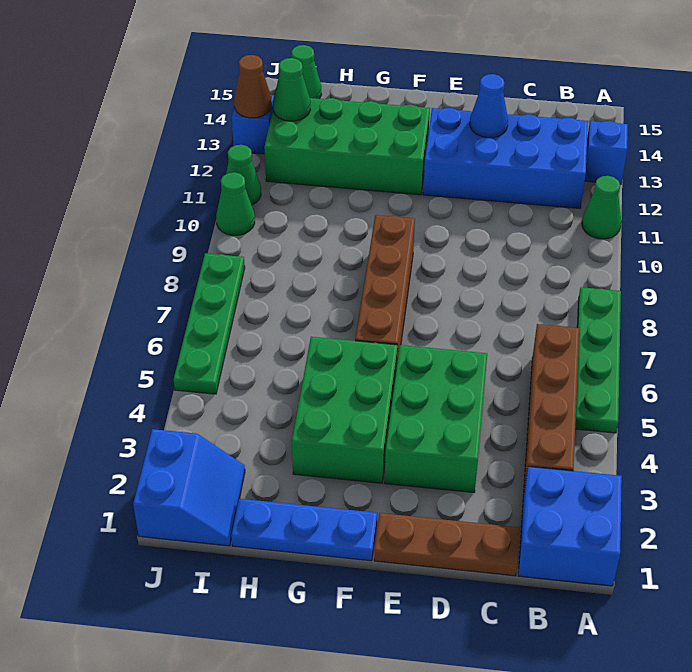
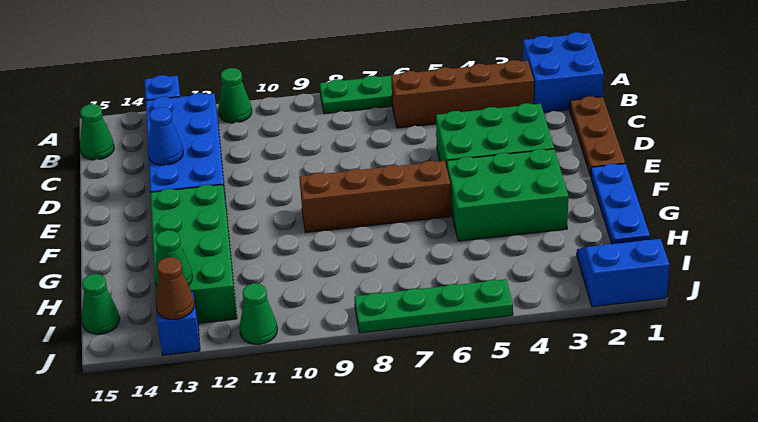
green cone J10 level 1 -> green cone B15 level 1

